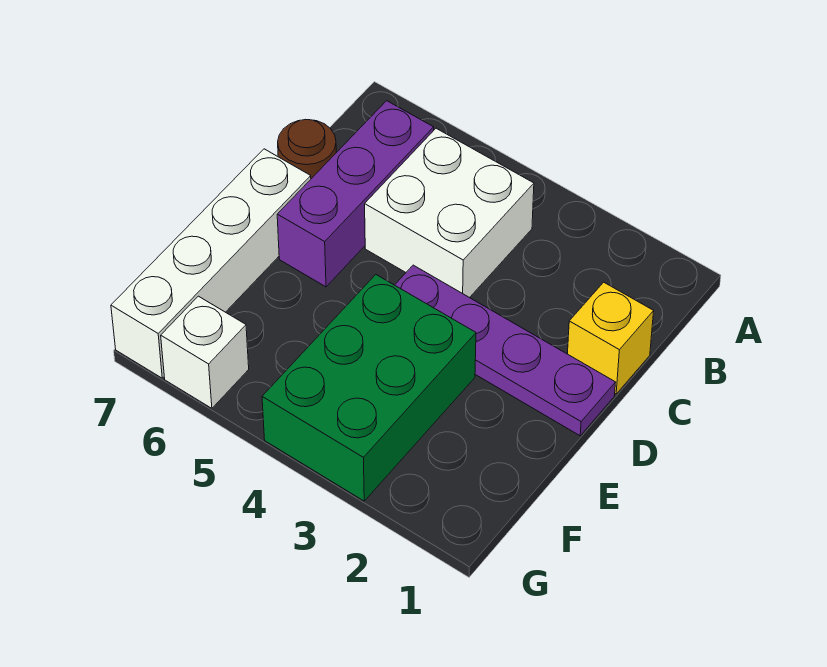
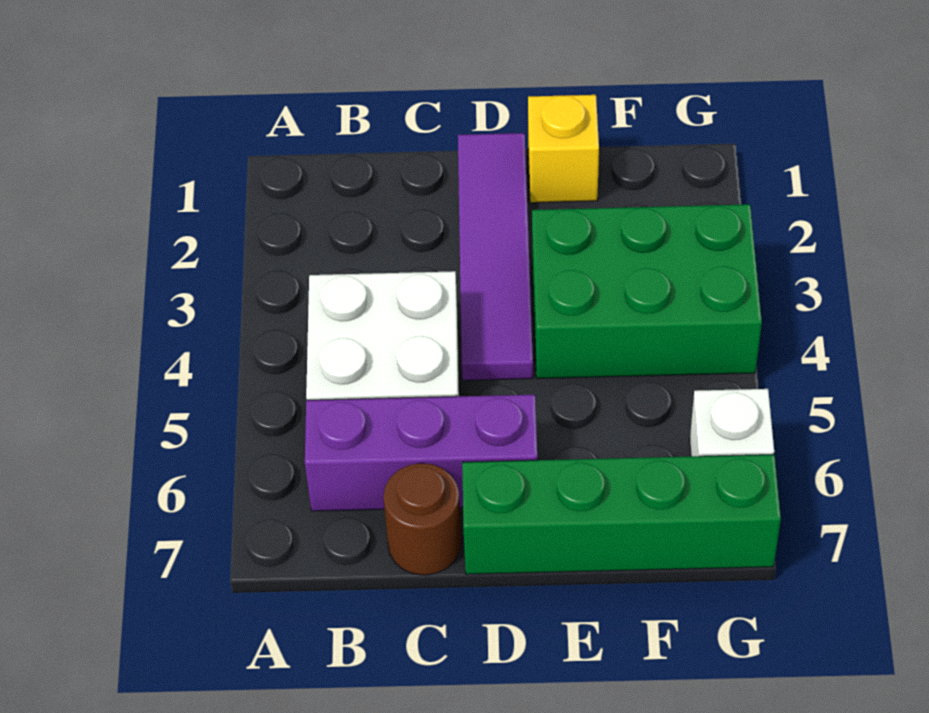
yellow brick C1 level 1 -> yellow brick E1 level 1
purple plate D1:D4 level 1 -> purple tile D1:D4 level 1
white brick D7:G7 level 1 -> green brick D7:G7 level 1

